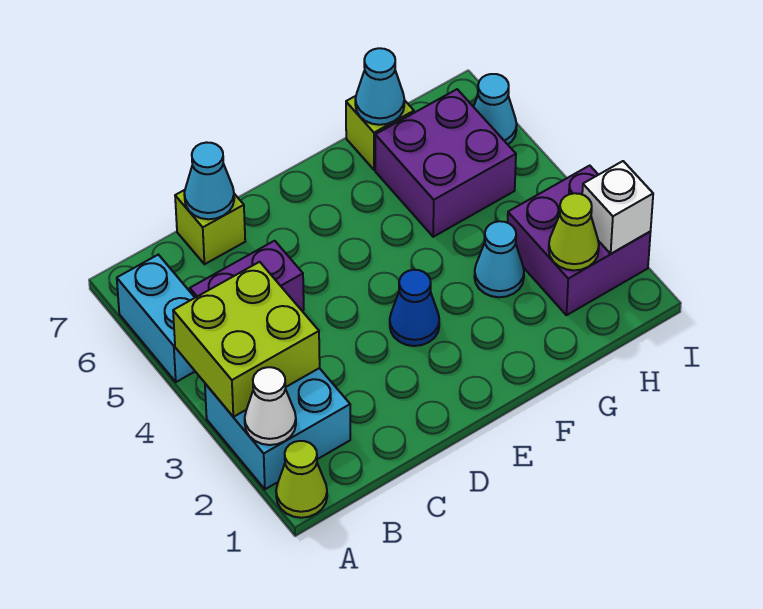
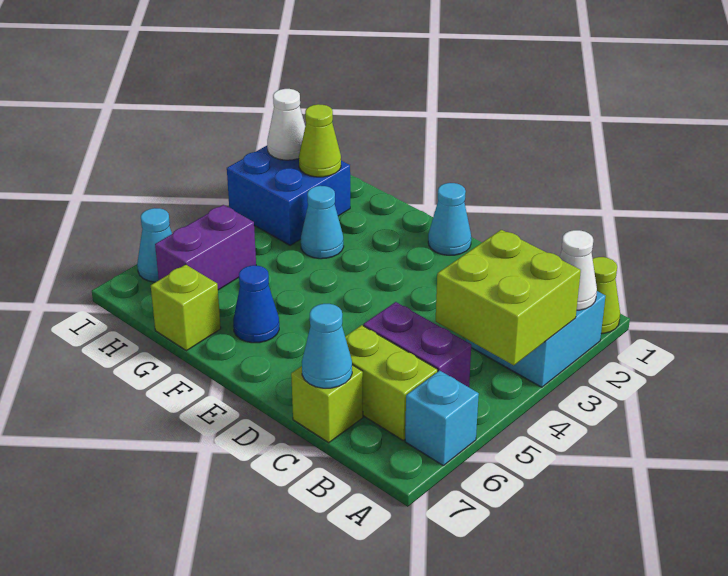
cyan brick A5:A6 level 1 -> cyan brick A6 level 1
none -> lime brick B6:C6 level 1
blue cone E3 level 1 -> blue cone F6 level 1
purple brick G5:H6 level 1 -> purple brick H5:H6 level 1
cyan cone G7 level 2 -> cyan cone E1 level 1
purple brick H2:I3 level 1 -> blue brick H2:I3 level 1
white brick I2 level 2 -> white cone I2 level 2

